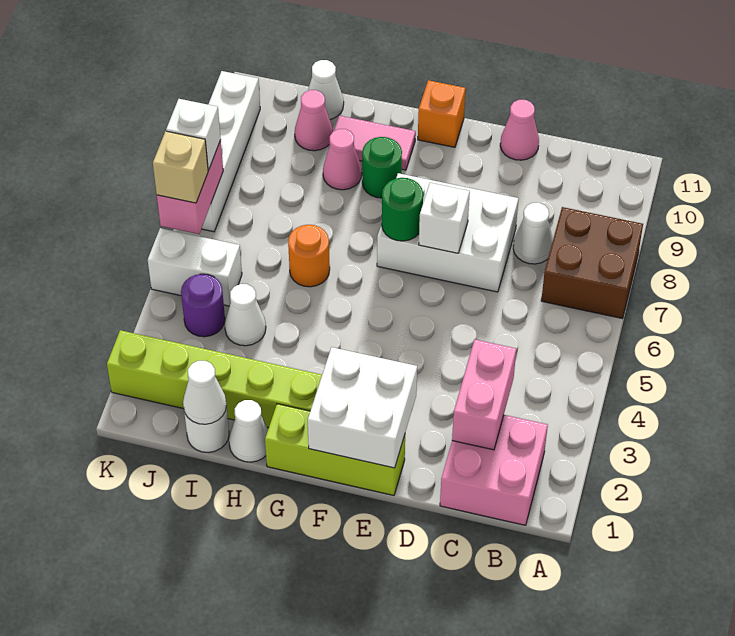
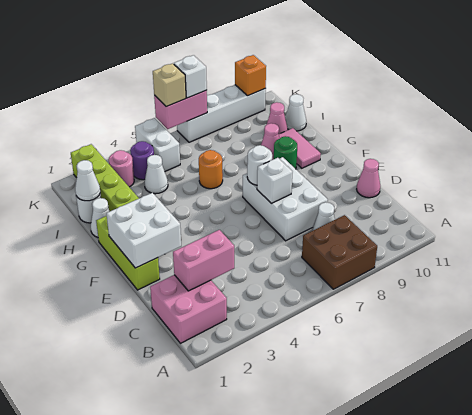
green round brick F7 level 2 -> white round brick F7 level 2
orange brick F11 level 1 -> orange brick K10 level 2
none -> pink round brick J3 level 1

